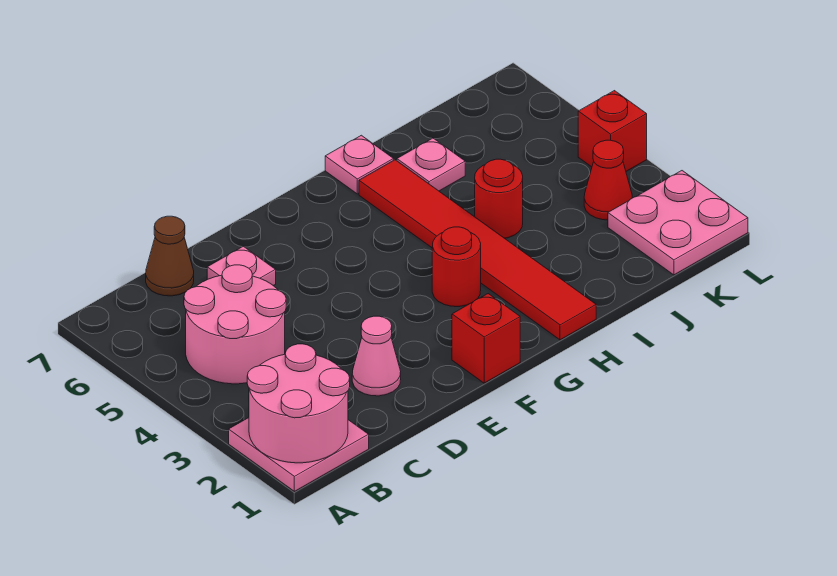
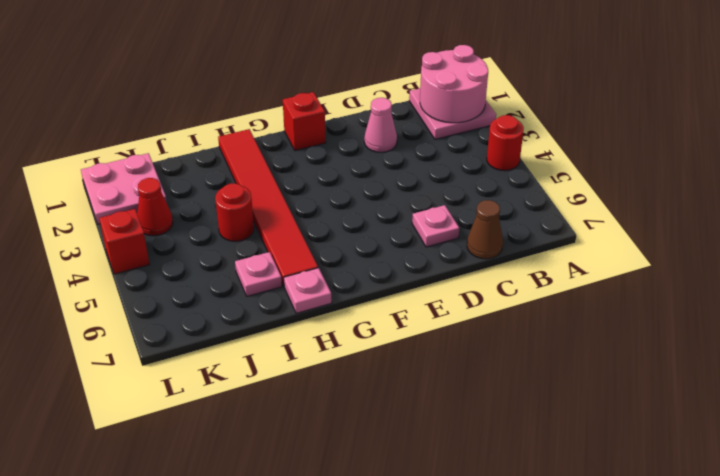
pink round brick B4:C5 level 1 -> none
red round brick G3 level 1 -> red round brick A4 level 1

